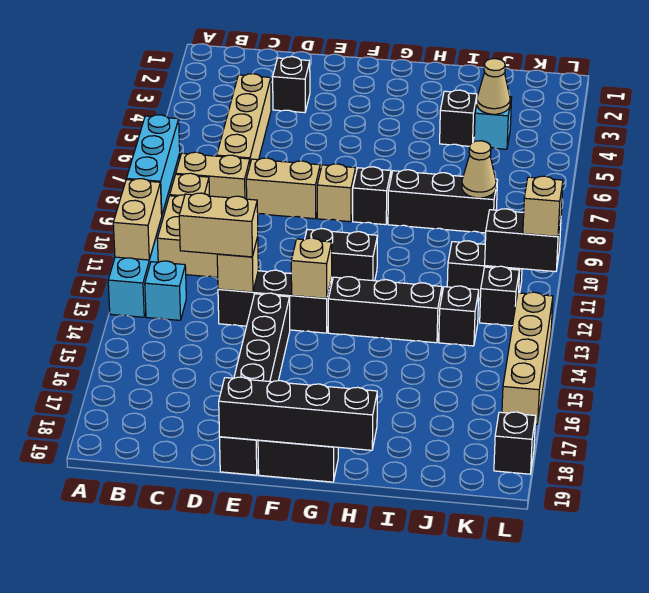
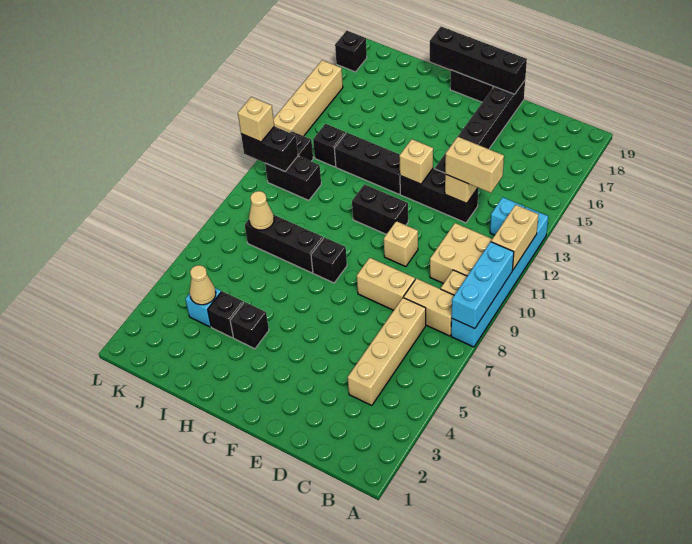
black brick D3 level 1 -> black brick H4 level 1
tan brick F8 level 1 -> tan brick E10 level 1

